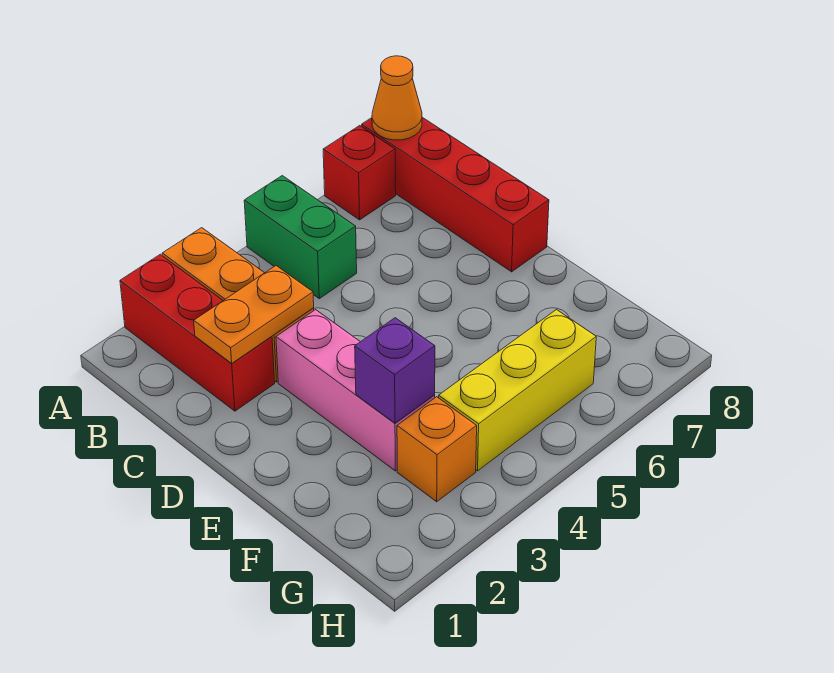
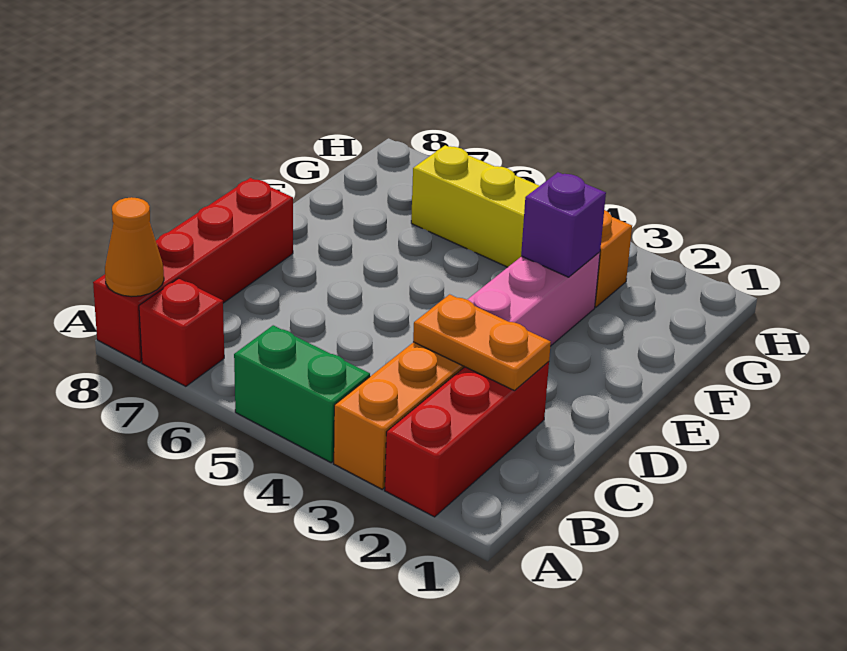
green brick A5:B5 level 1 -> green brick A4:A5 level 1

